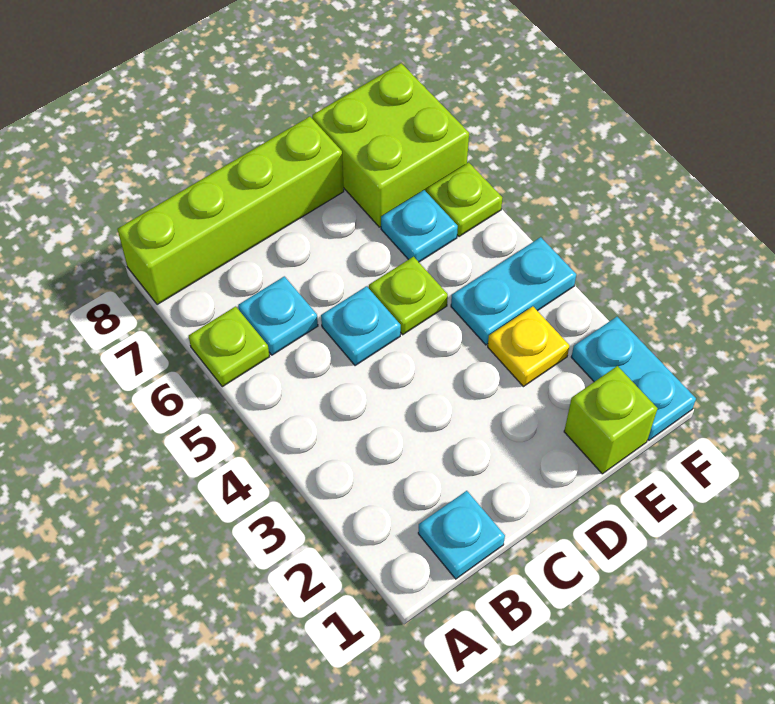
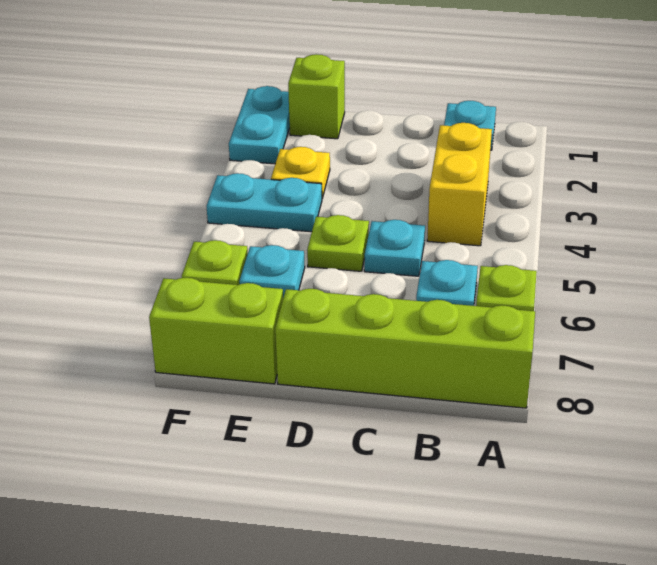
none -> yellow brick B3:B4 level 1
lime brick E7:F8 level 1 -> lime brick E8:F8 level 1

